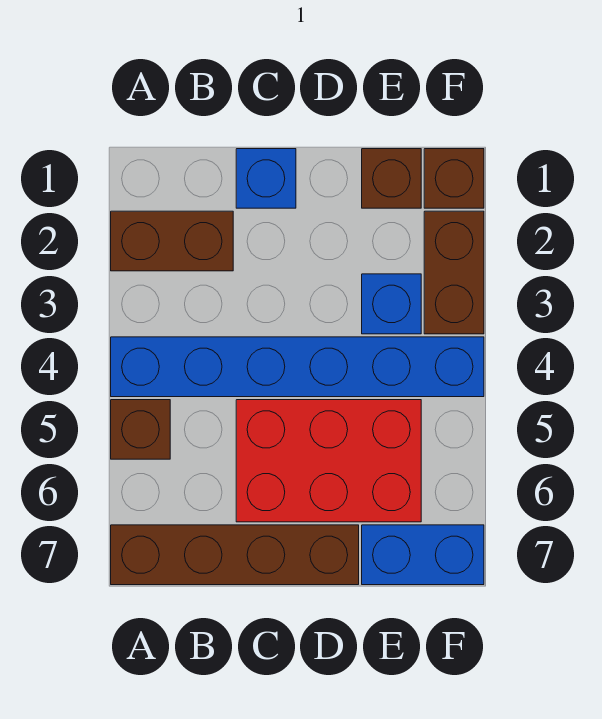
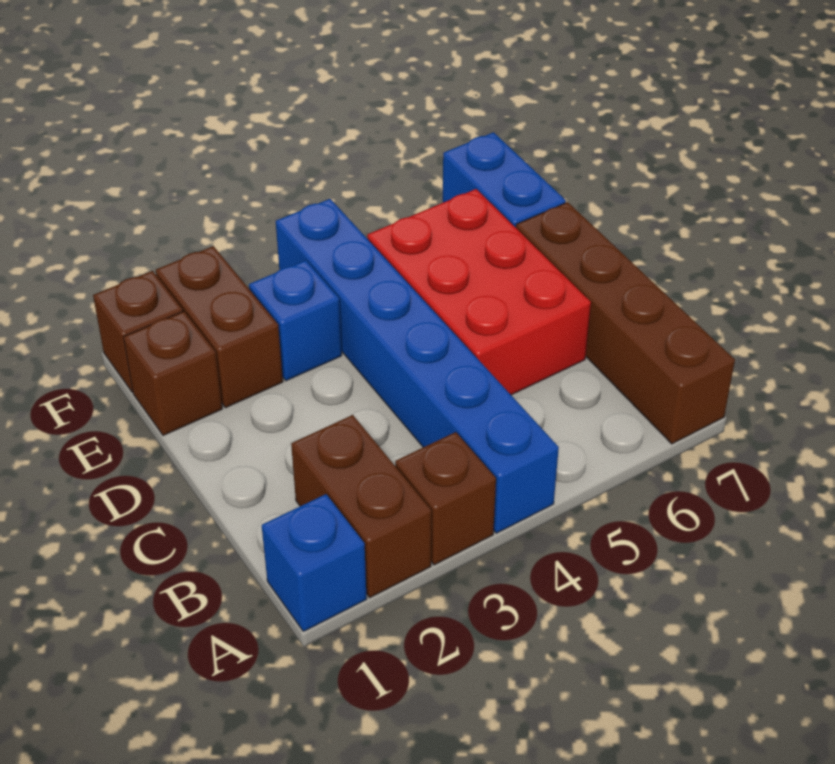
brown brick A5 level 1 -> brown brick A3 level 1
blue brick C1 level 1 -> blue brick A1 level 1
brown brick F2:F3 level 1 -> brown brick E2:F2 level 1

